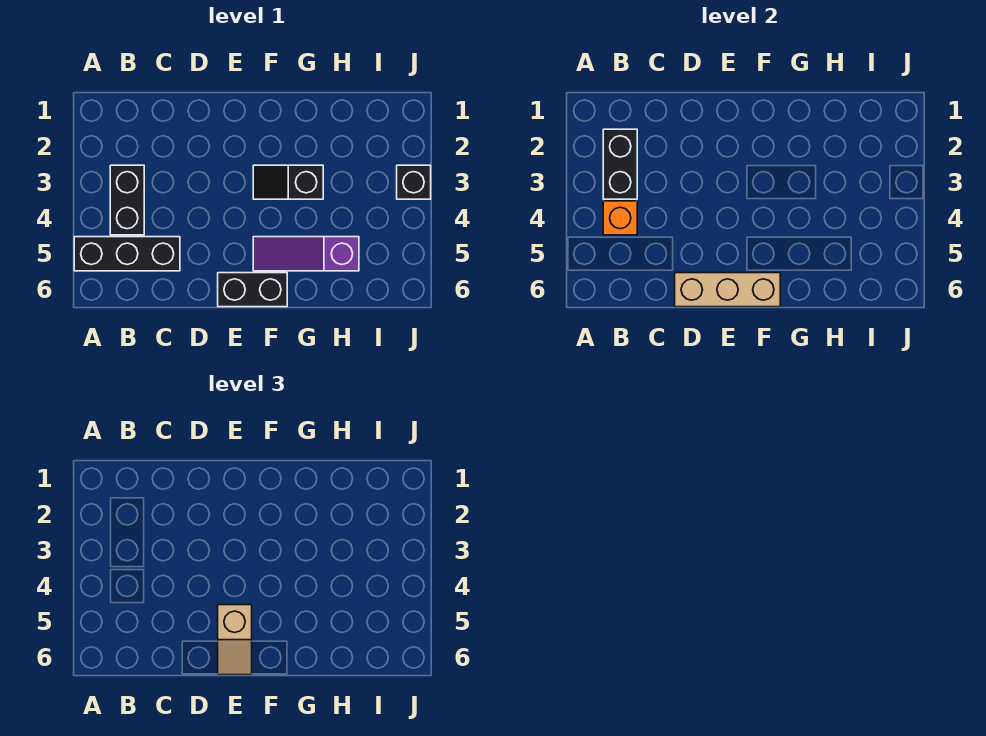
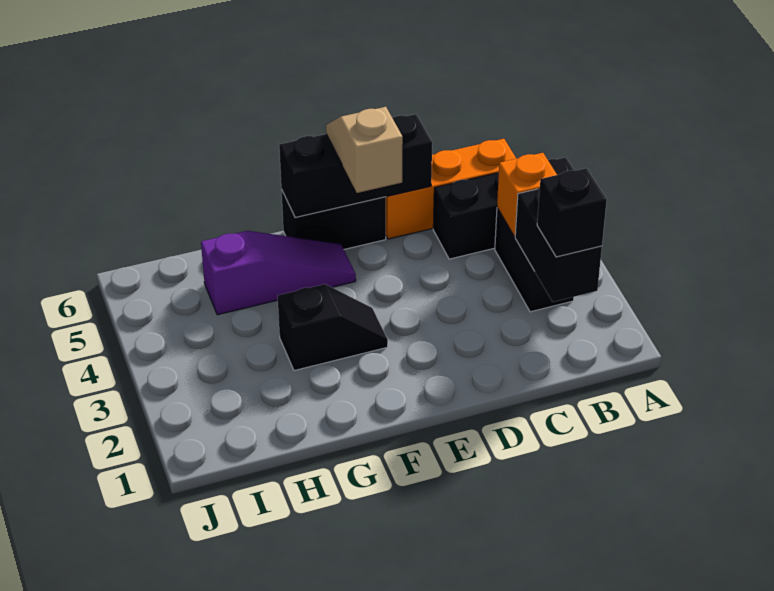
none -> orange brick B6:D6 level 1
tan brick D6:F6 level 2 -> black brick D6:F6 level 2
black brick J3 level 1 -> black brick B2 level 3

